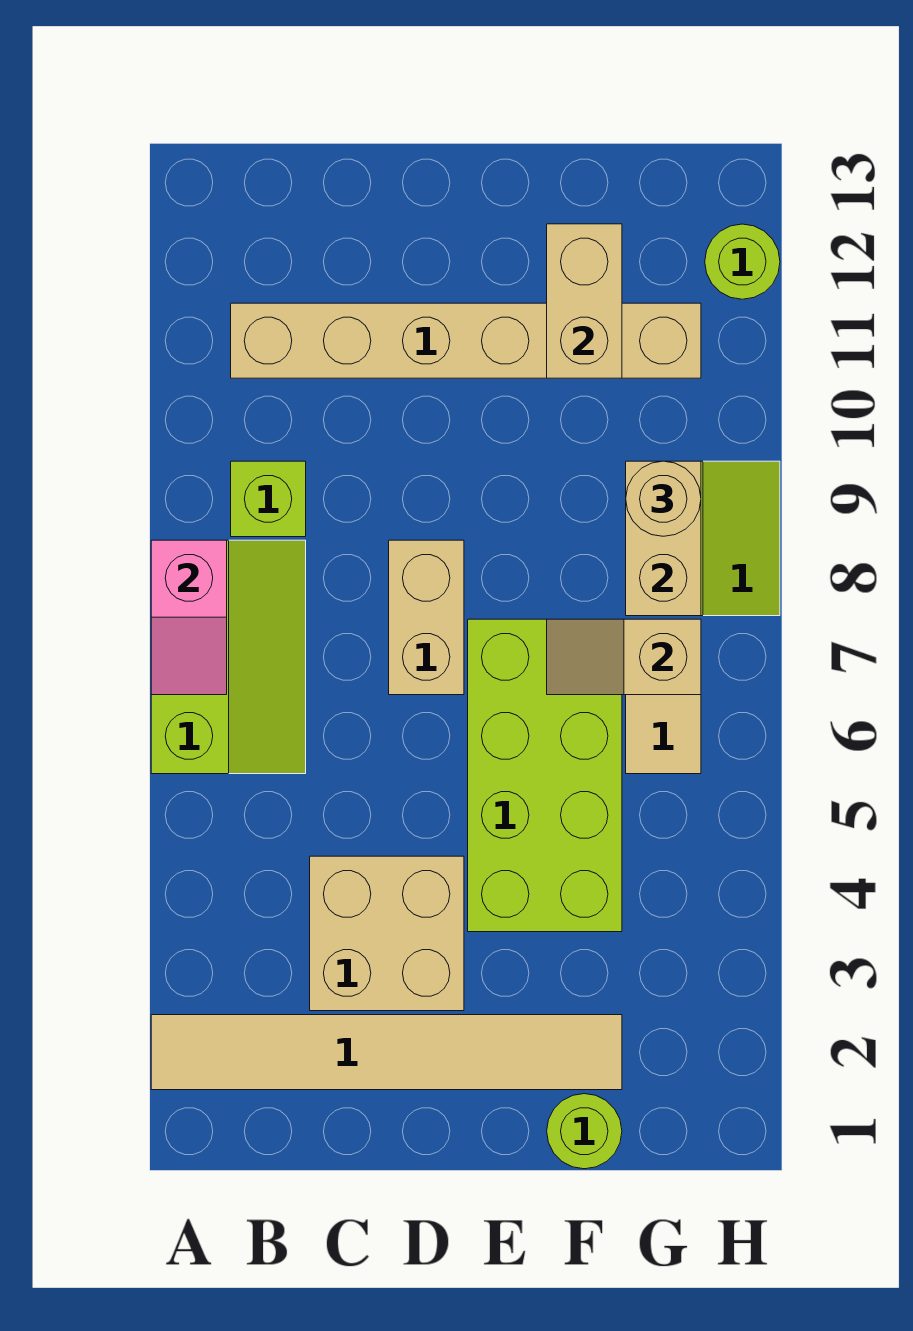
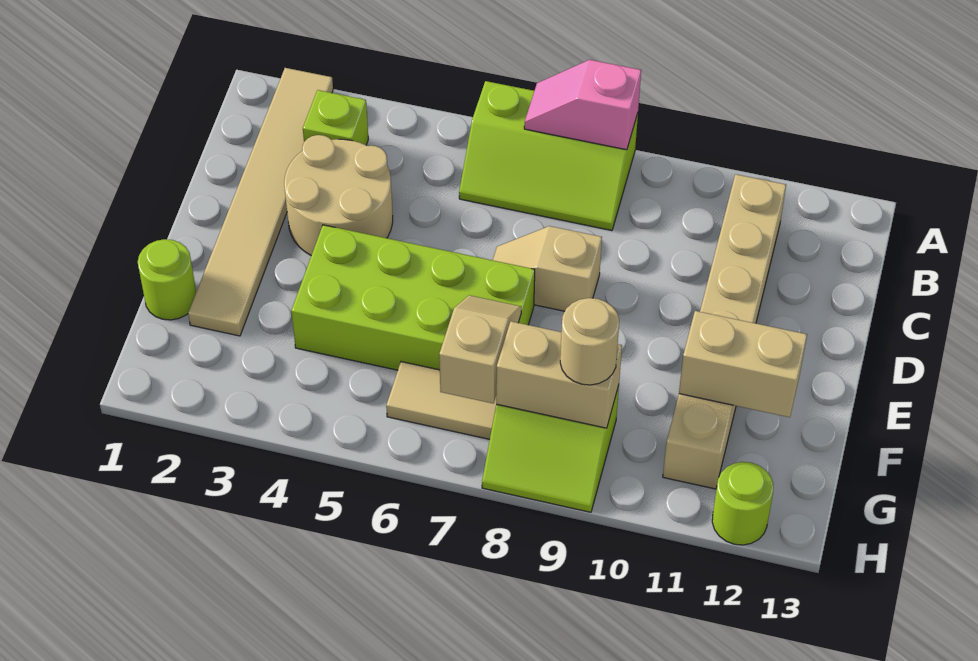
lime brick B9 level 1 -> lime brick B3 level 1
tan brick C3:D4 level 1 -> tan round brick C3:D4 level 1
tan brick D7:D8 level 1 -> tan slope D7:D8 level 1 top 8

